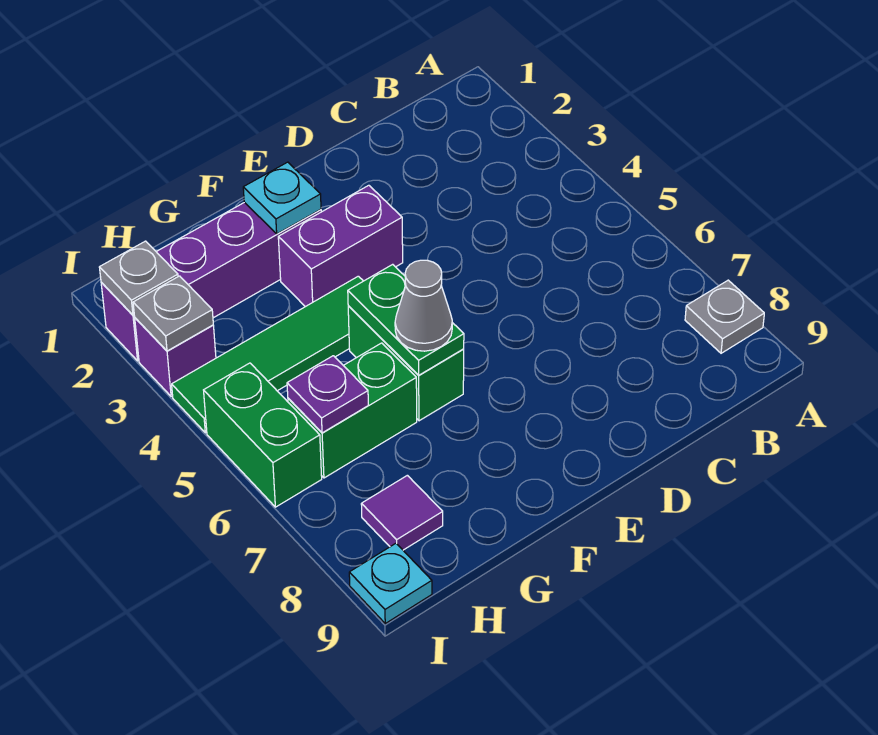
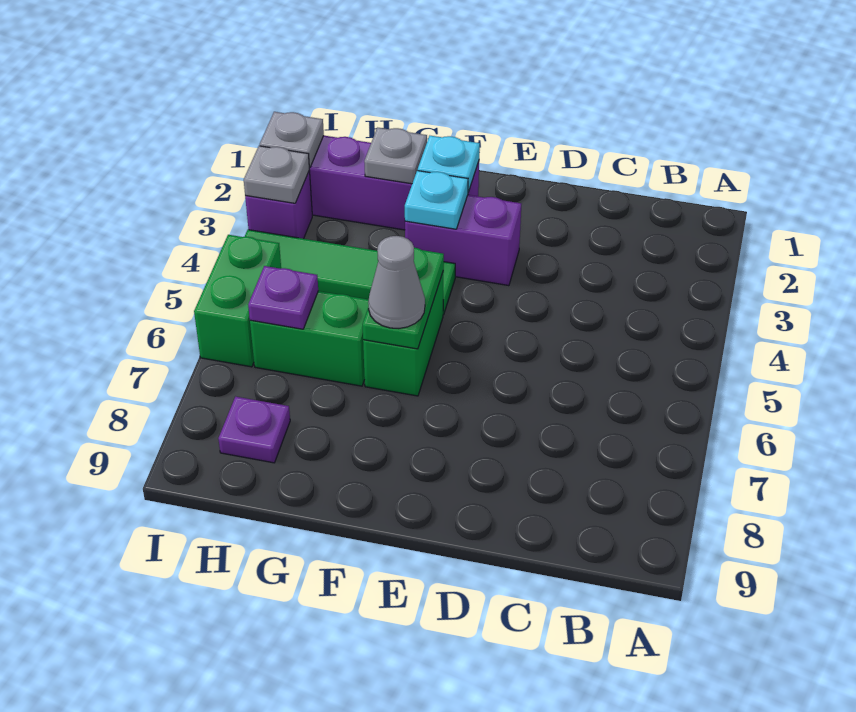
grey plate A8 level 1 -> grey plate G2 level 2
purple tile H8 level 1 -> purple plate H8 level 1
cyan plate I9 level 1 -> cyan plate F3 level 2

